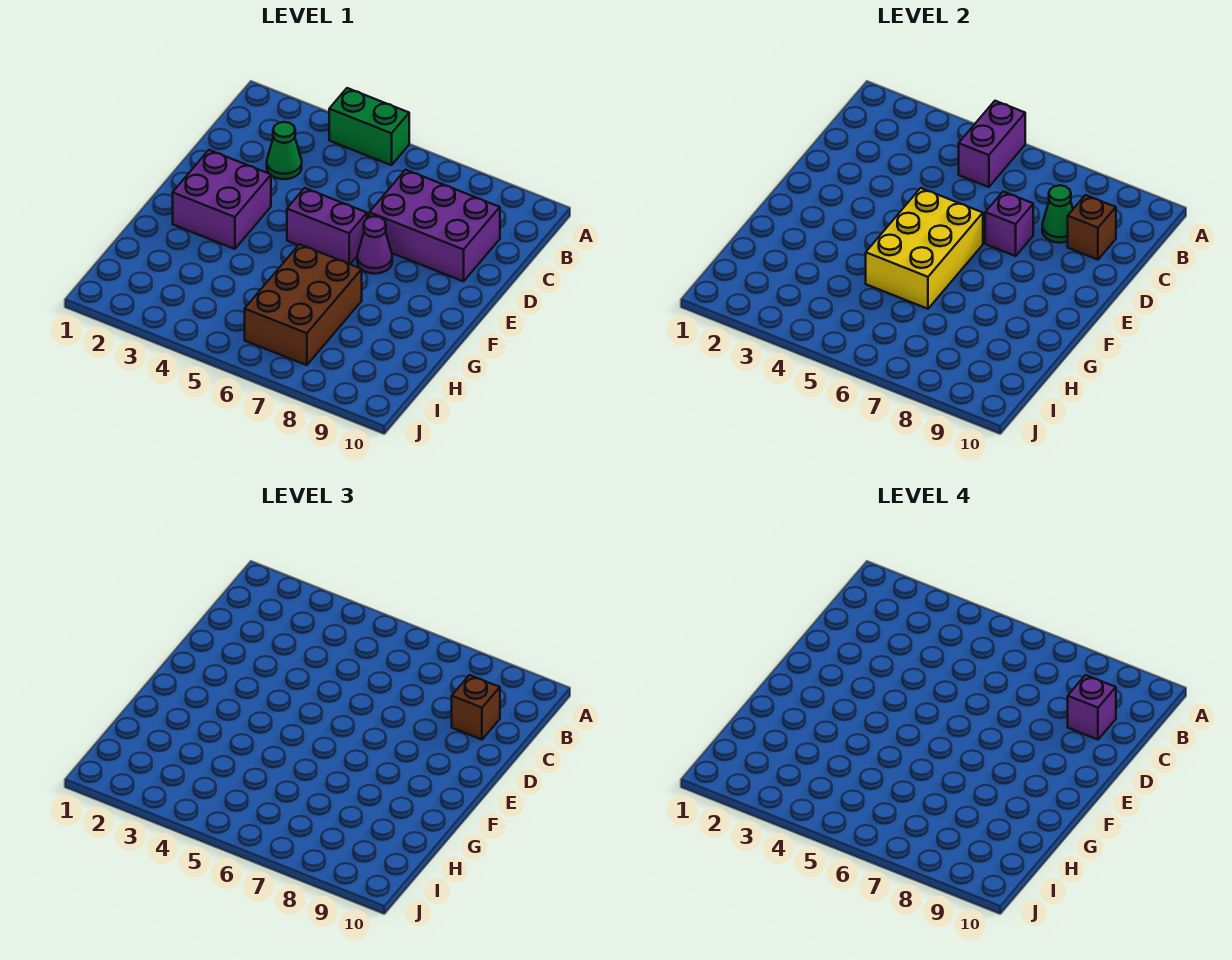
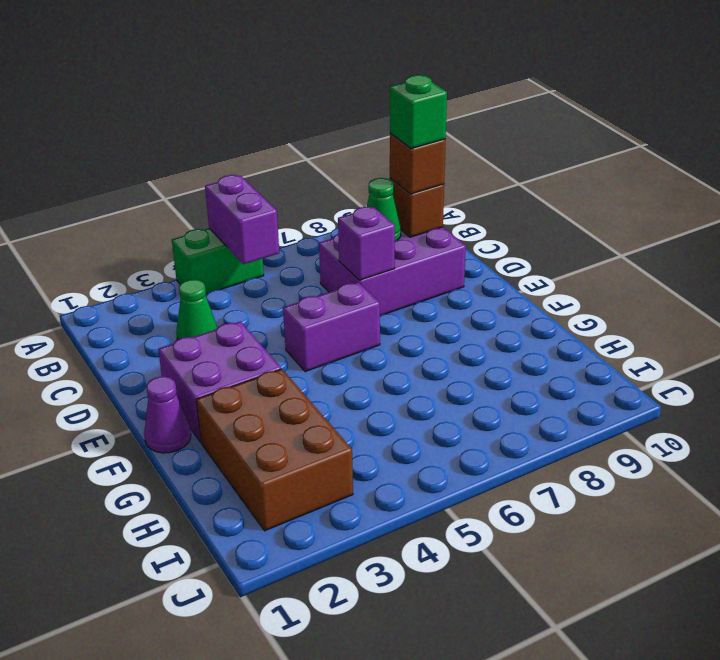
purple brick C9 level 4 -> green brick C9 level 4
yellow brick E5:G6 level 2 -> none
purple cone E7 level 1 -> purple cone F1 level 1
brown brick G6:I7 level 1 -> brown brick G2:I3 level 1

